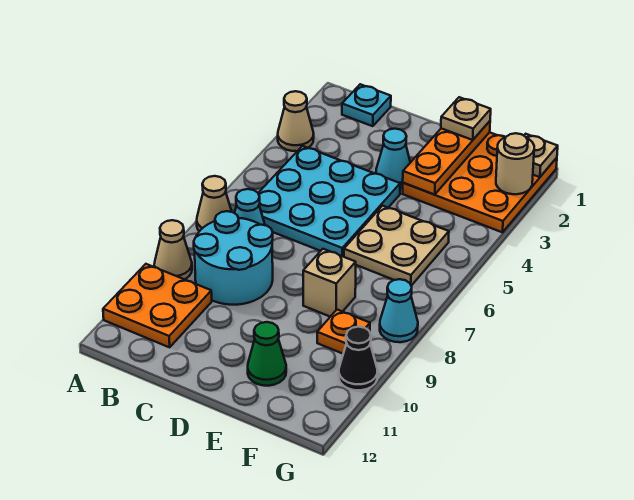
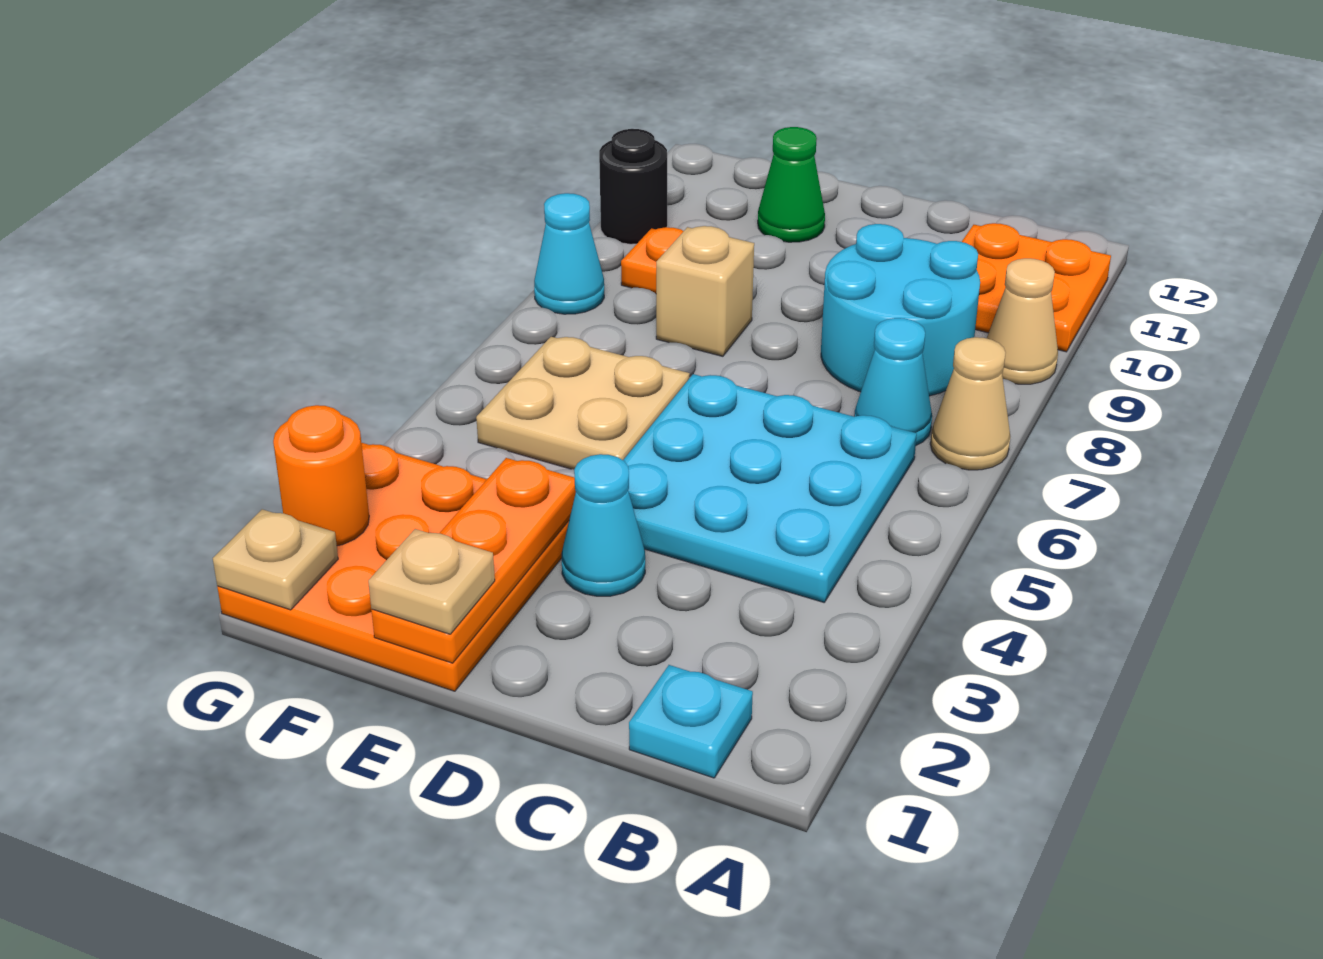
tan cone A3 level 1 -> none
tan round brick G2 level 2 -> orange round brick G2 level 2
black cone G10 level 1 -> black round brick G10 level 1

